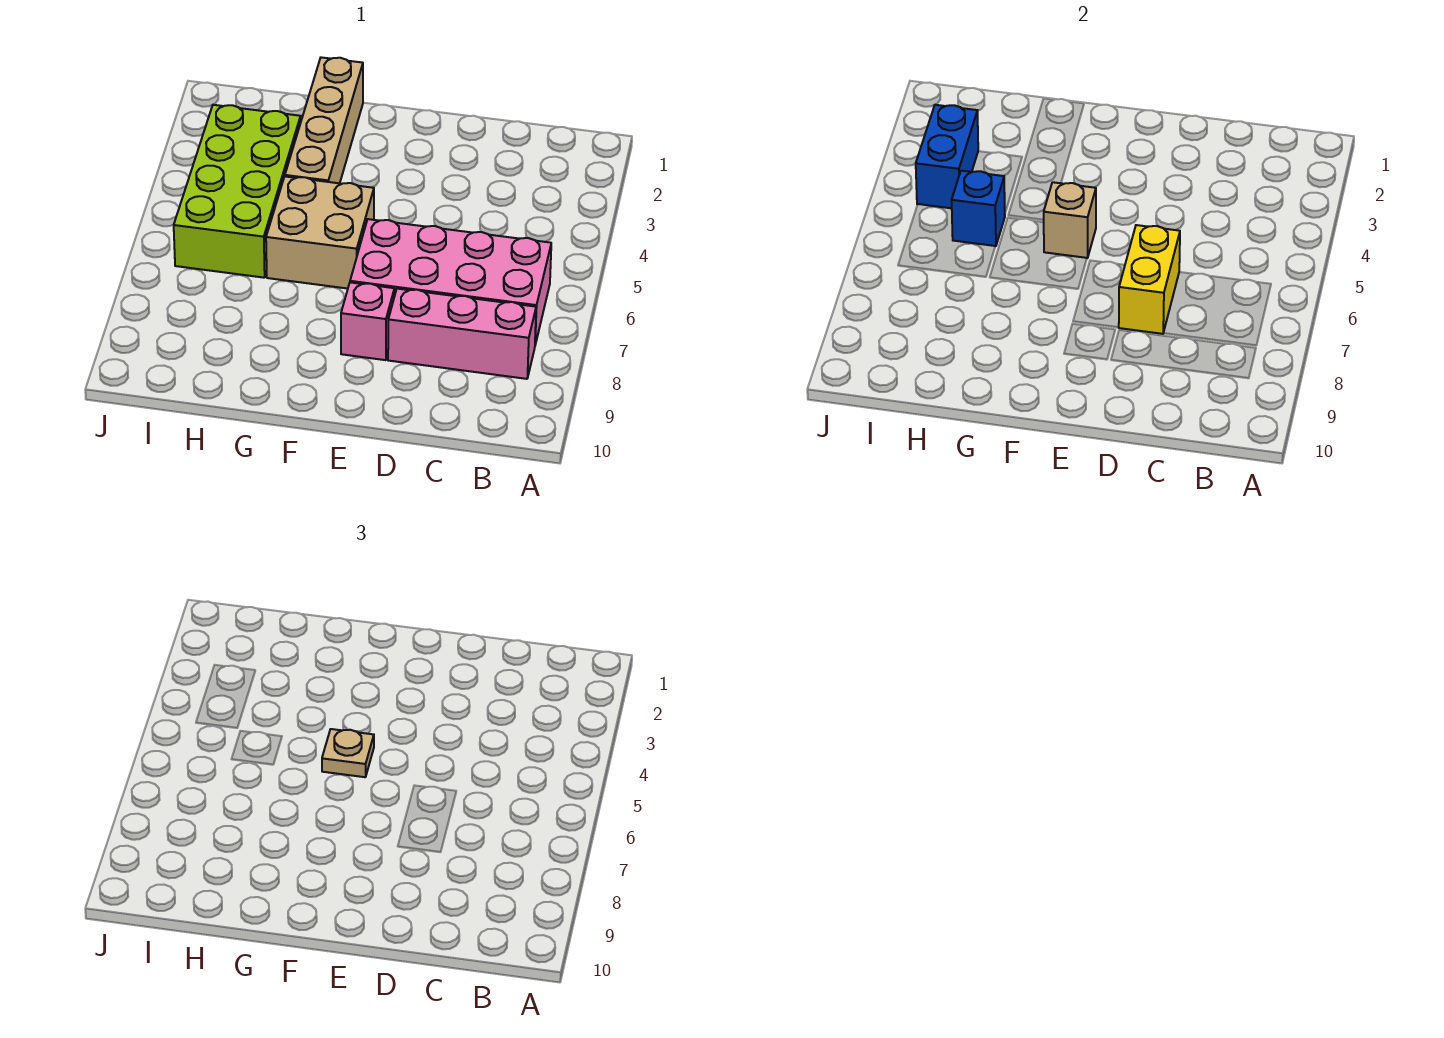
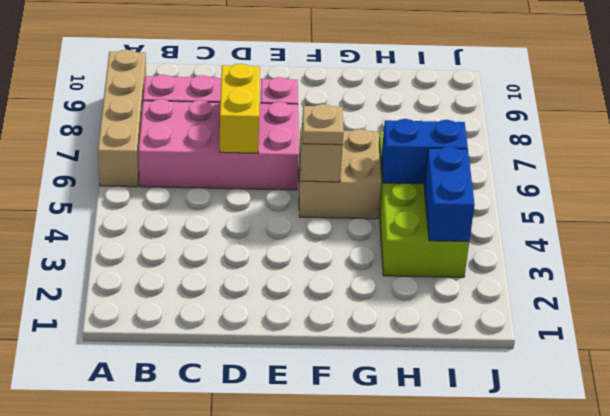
tan brick G1:G4 level 1 -> tan brick A6:A9 level 1
blue brick H5 level 2 -> blue brick H5:I5 level 2

